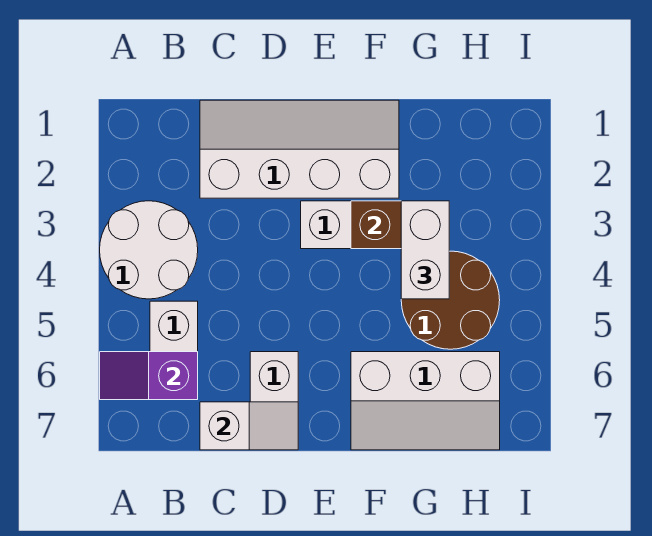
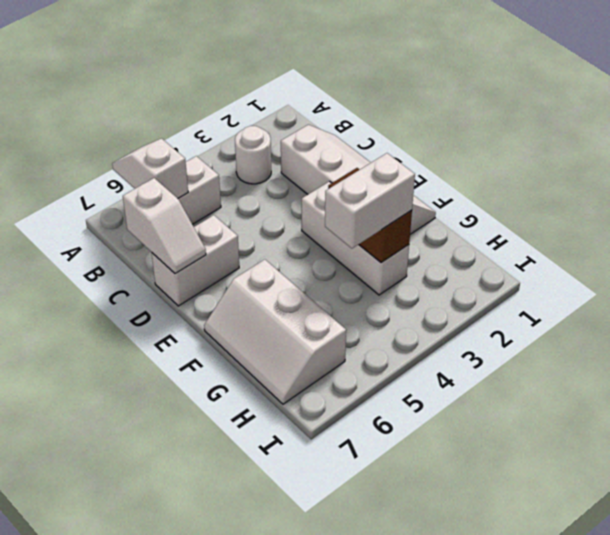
white round brick A3:B4 level 1 -> white round brick B3 level 1
purple slope A6:B6 level 2 top B -> white slope A6:B6 level 2 top B
brown round brick G4:H5 level 1 -> none

